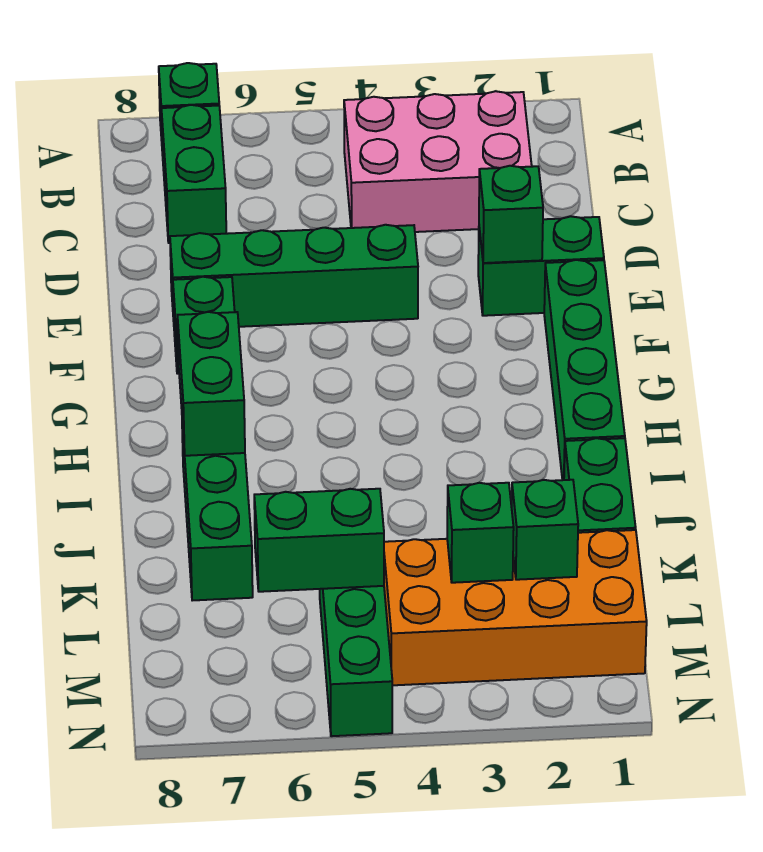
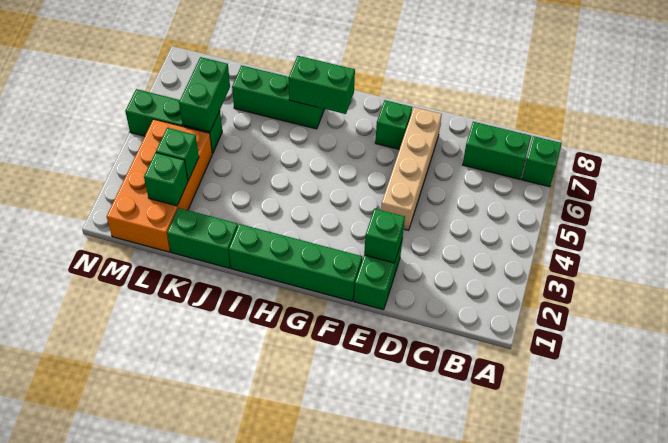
pink brick B2:C4 level 1 -> none
green brick E4:E7 level 1 -> tan brick E4:E7 level 1

